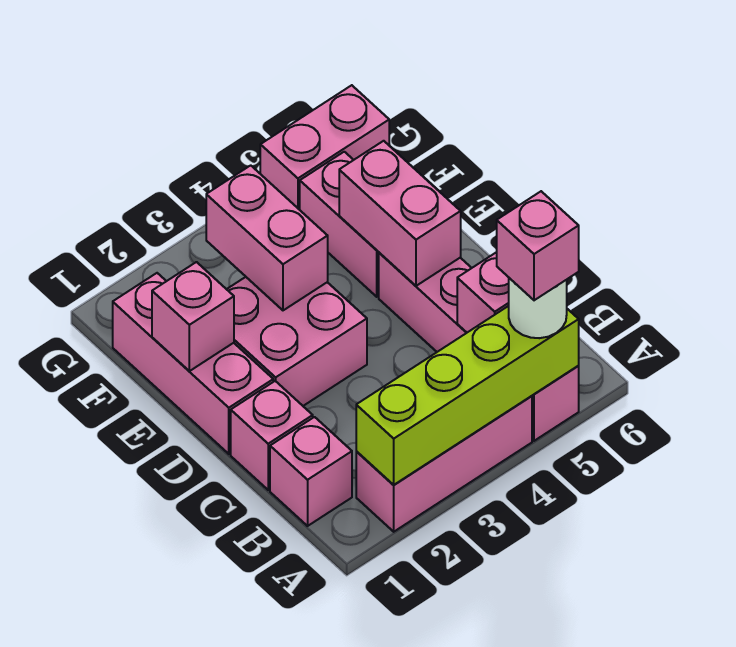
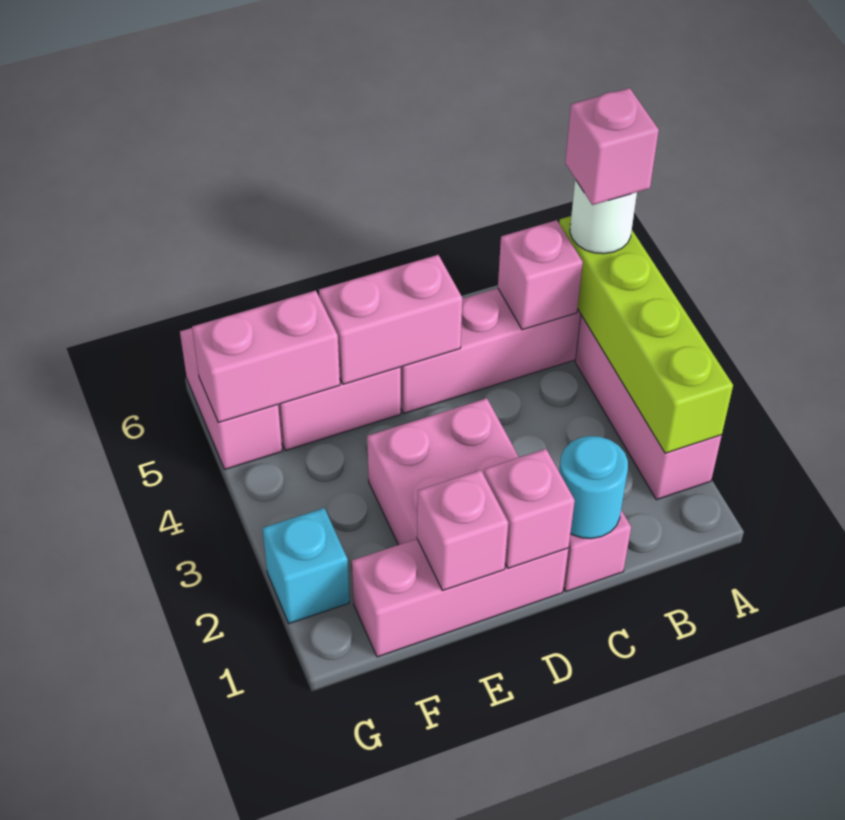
pink brick B1 level 1 -> pink brick D1 level 2
none -> cyan round brick C1 level 2
pink brick E3:F3 level 2 -> pink brick F5:G5 level 2
none -> cyan brick G2 level 1

